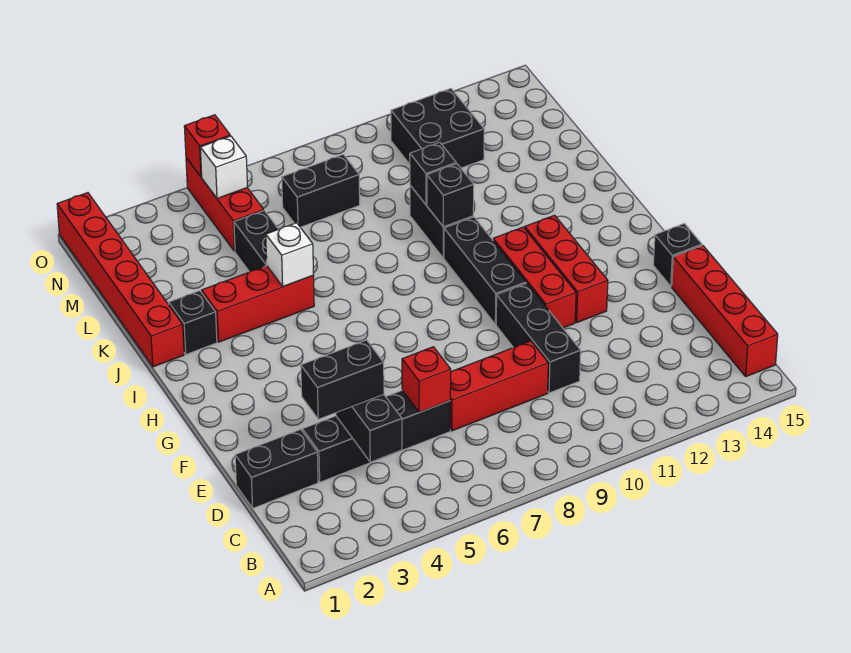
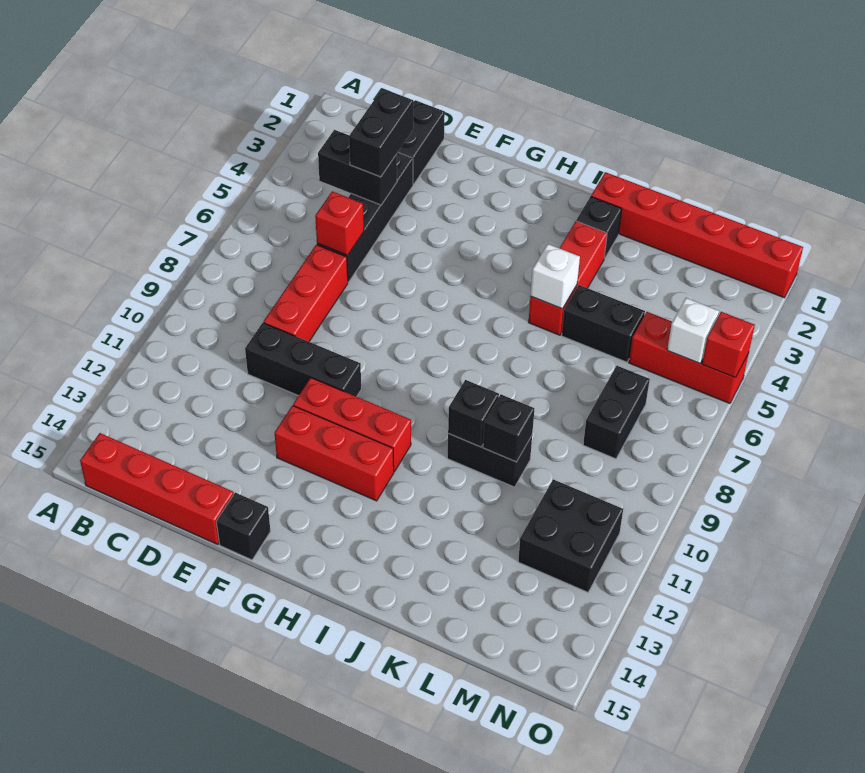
black brick G10:I10 level 1 -> none

